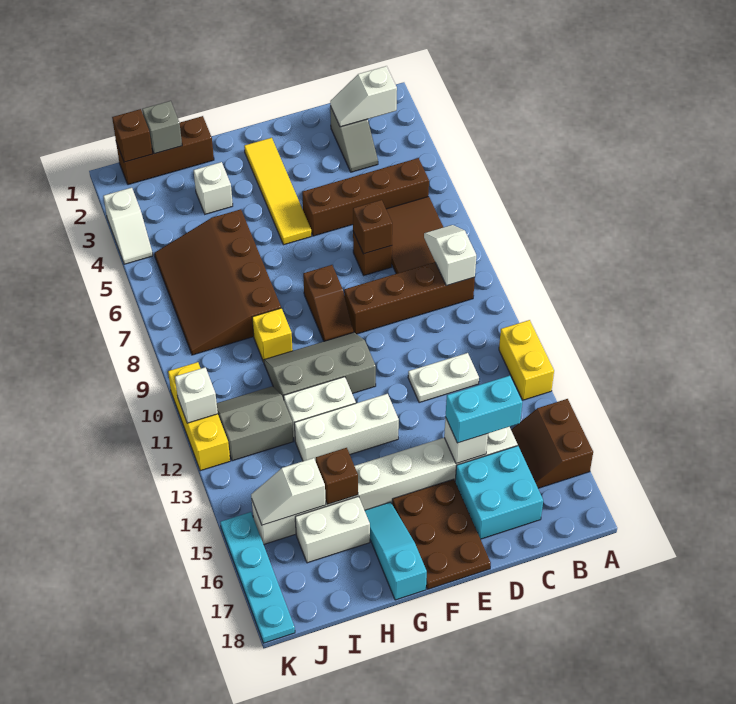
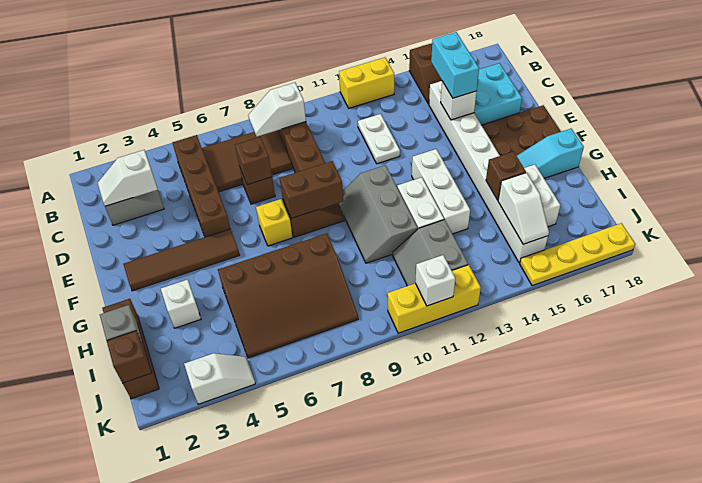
white slope B2:C2 level 2 top B -> white slope C2:C3 level 2 top 3
yellow tile F2:F5 level 1 -> brown tile F2:F5 level 1
none -> brown brick F8:F9 level 2
yellow brick H9 level 1 -> yellow brick F7 level 1
cyan plate K15:K18 level 1 -> yellow plate K15:K18 level 1

